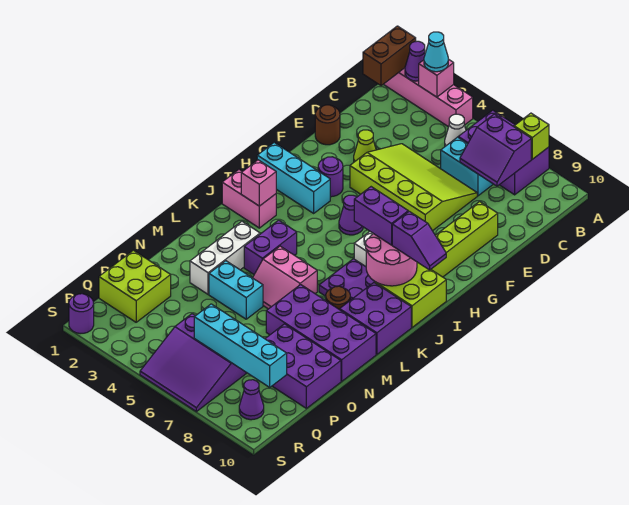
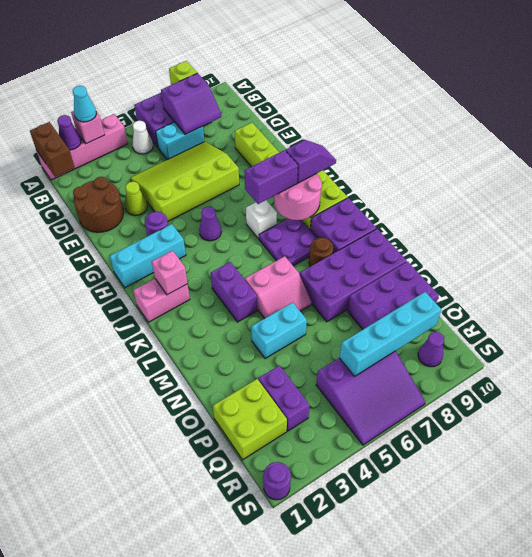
brown round brick E1 level 1 -> brown round brick D1:E2 level 1
white brick L3:N3 level 1 -> none
none -> purple brick P3:Q3 level 1

